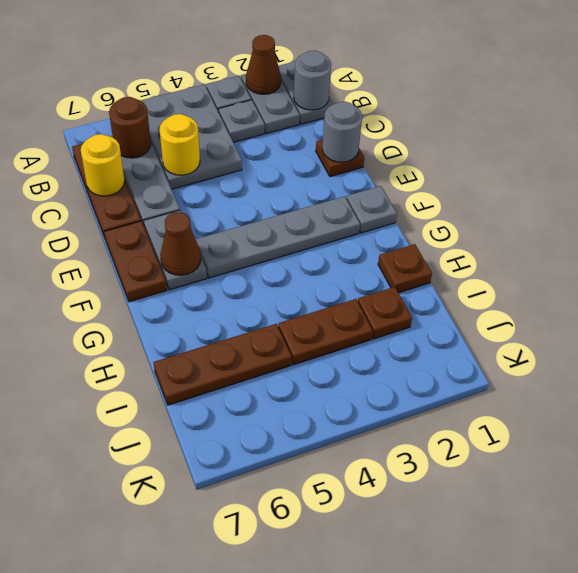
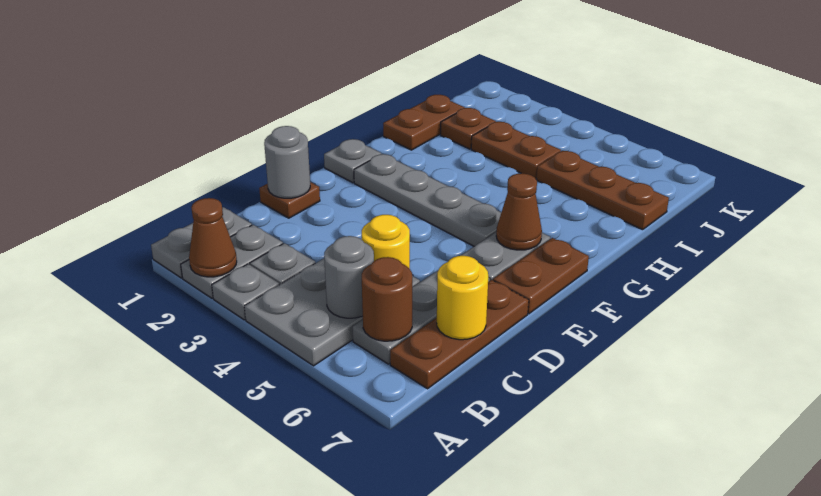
grey round brick B1 level 2 -> grey round brick B5 level 2
brown plate H1 level 1 -> brown plate H1:I1 level 1

